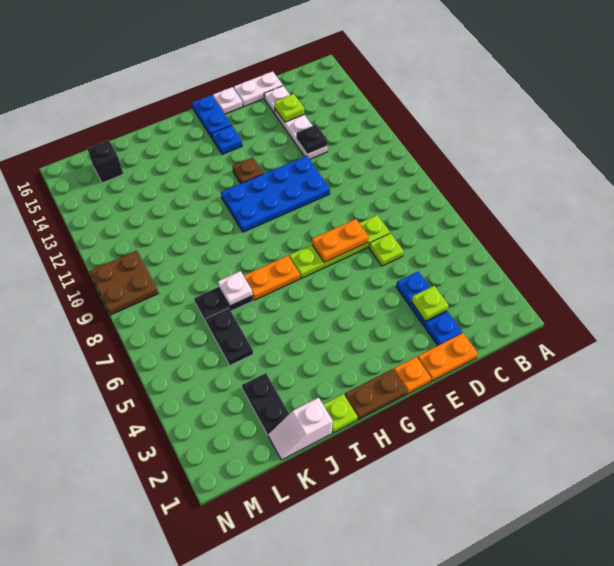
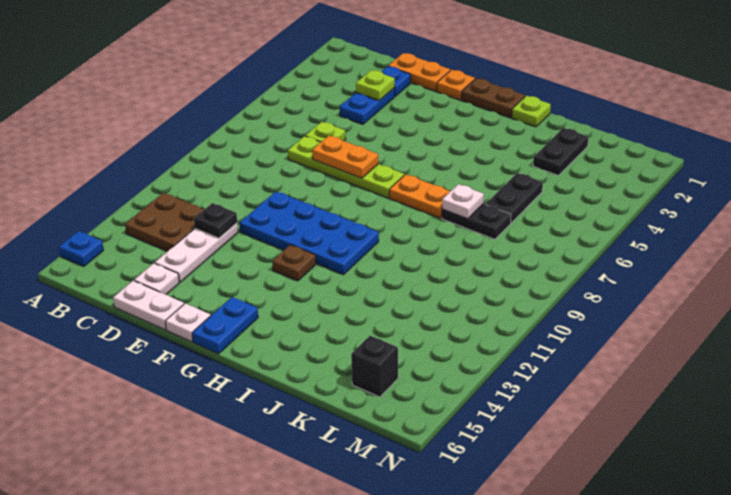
lime plate D14 level 2 -> none
blue plate G14 level 1 -> blue plate A15 level 1
white slope J1:K1 level 1 top J -> none
brown plate M9:N10 level 1 -> brown plate B12:C13 level 1

